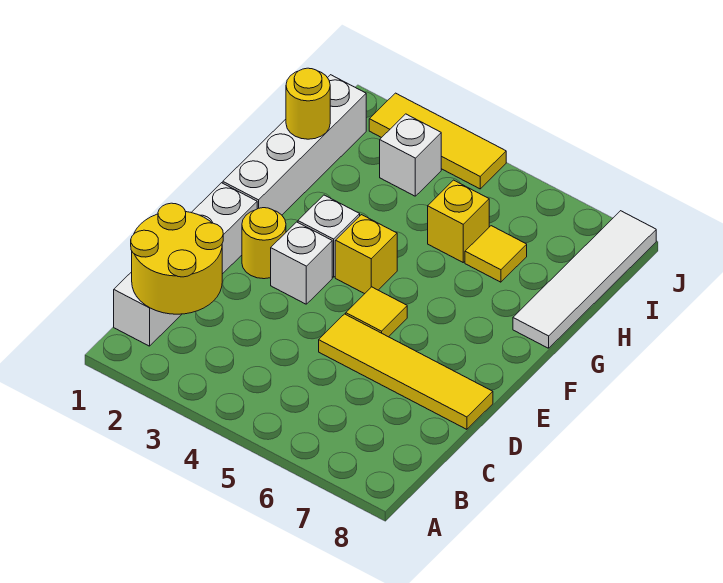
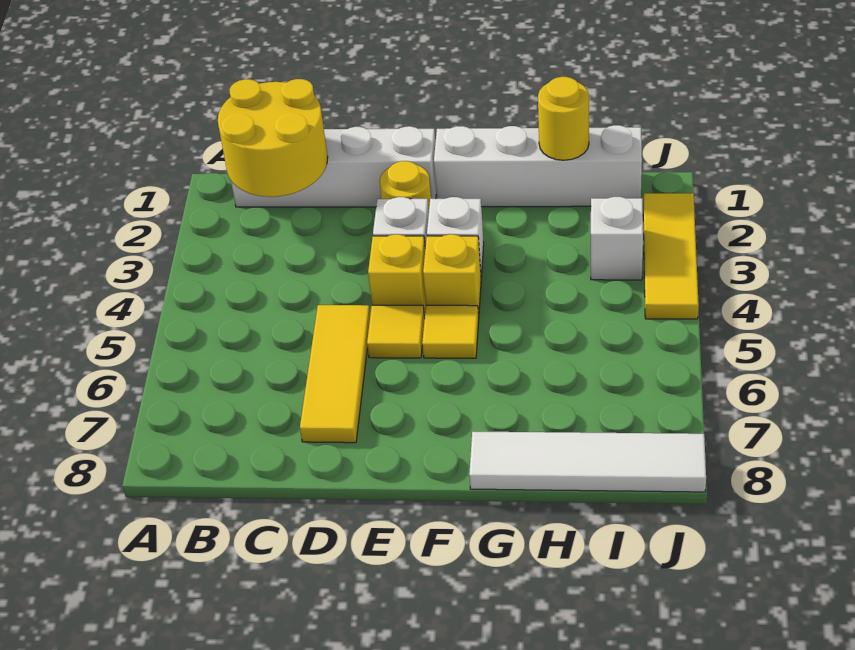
yellow tile D5:D8 level 1 -> yellow tile D5:D7 level 1
yellow brick H5 level 1 -> yellow brick E4 level 1
yellow tile H6 level 1 -> yellow tile F5 level 1

